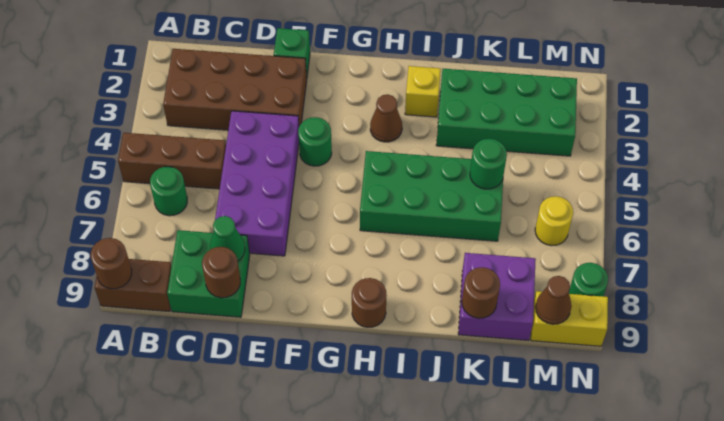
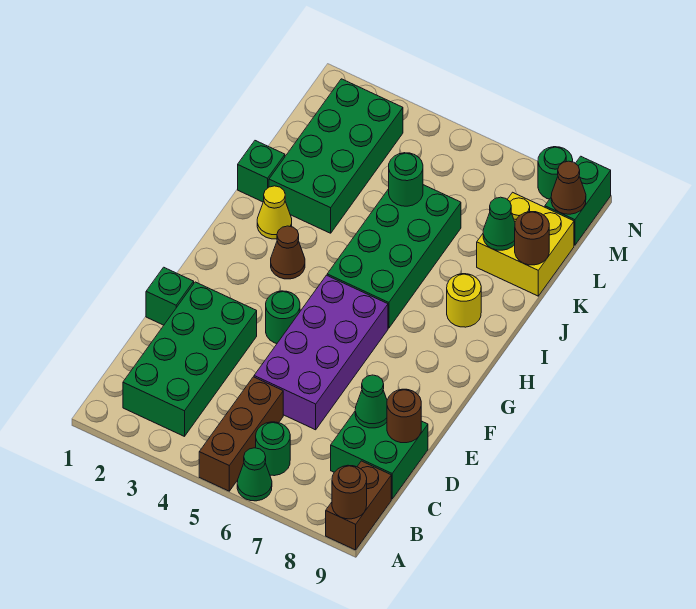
none -> green cone A6 level 1
brown brick B2:E3 level 1 -> green brick B2:E3 level 1
purple brick D4:E7 level 1 -> purple brick D5:G6 level 1
brown round brick H9 level 1 -> none
yellow brick I2 level 1 -> yellow cone I2 level 1
none -> green brick J1 level 1
purple brick K8:L9 level 1 -> yellow brick K8:L9 level 1
none -> green cone K8 level 2
yellow round brick M6 level 1 -> yellow round brick I8 level 1
yellow brick M9:N9 level 1 -> green brick M9:N9 level 1

